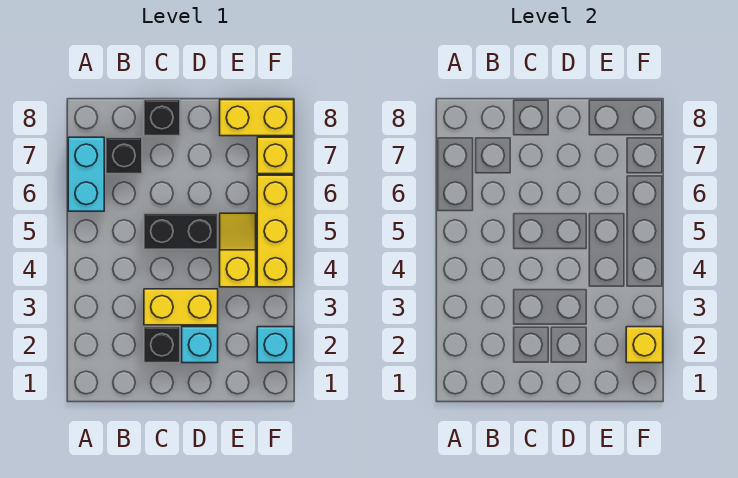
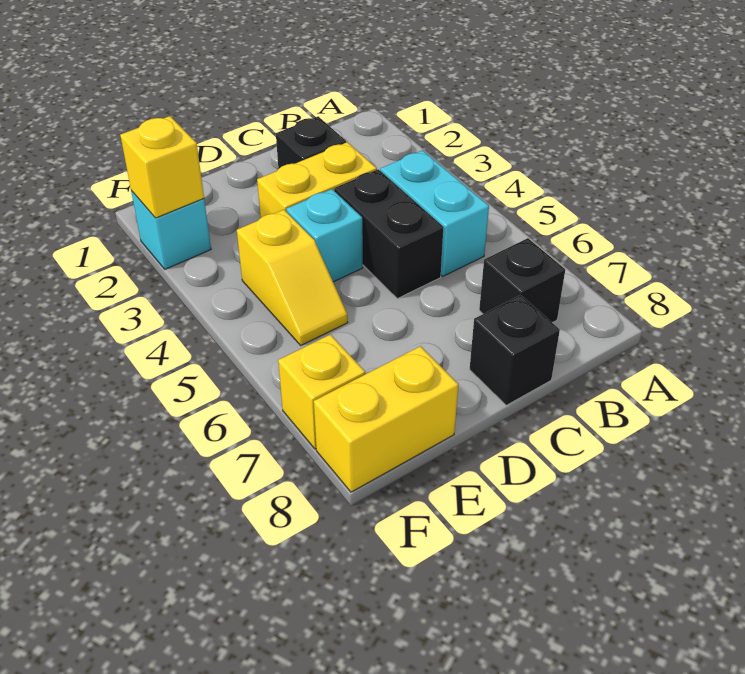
cyan brick A6:A7 level 1 -> cyan brick B4:B5 level 1
black brick C5:D5 level 1 -> black brick C4:C5 level 1
cyan brick D2 level 1 -> cyan brick D4 level 1
yellow brick F4:F6 level 1 -> none

